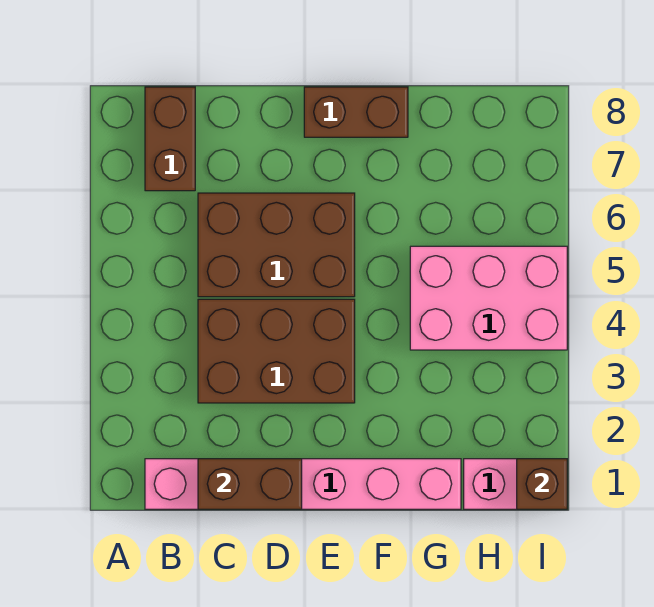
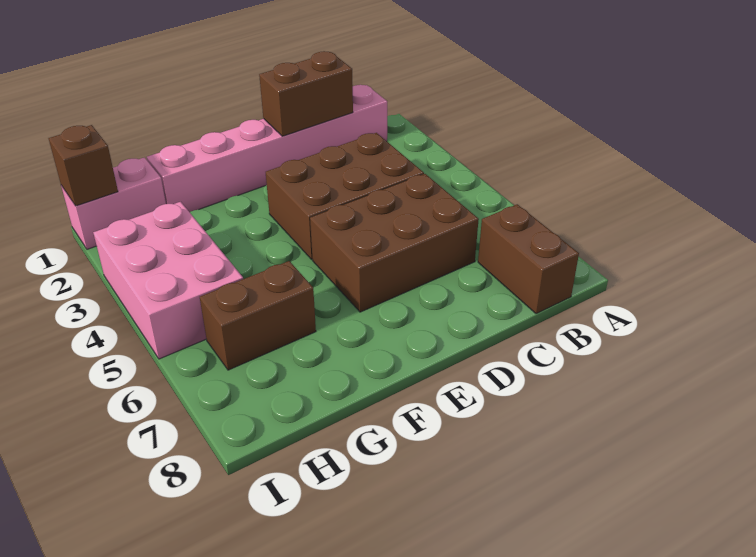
brown brick E8:F8 level 1 -> brown brick G6:H6 level 1
pink brick G4:I5 level 1 -> pink brick H3:I5 level 1

